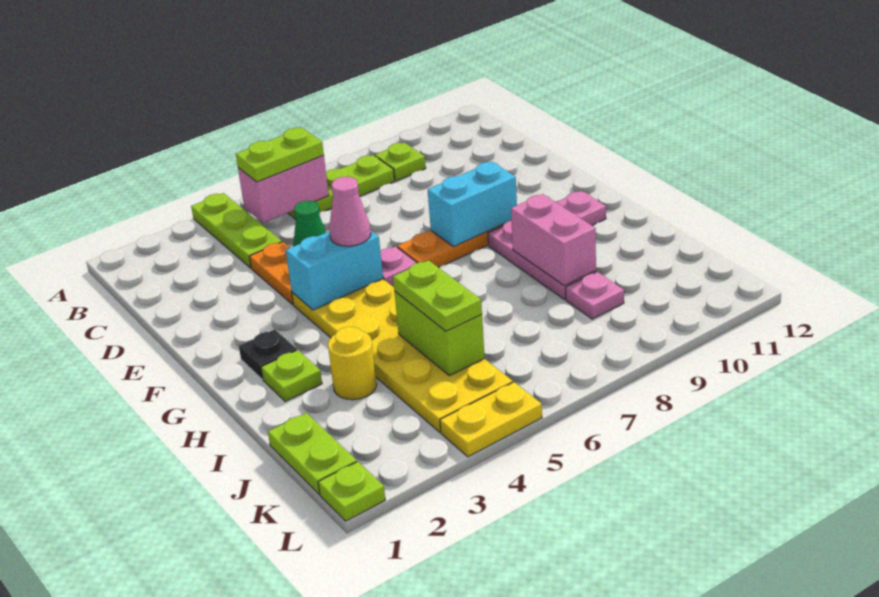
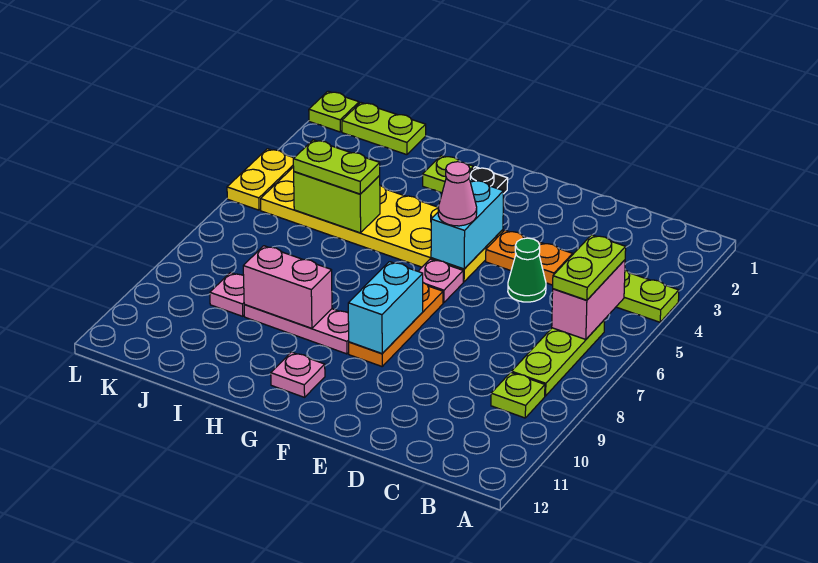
yellow round brick I3 level 1 -> none

